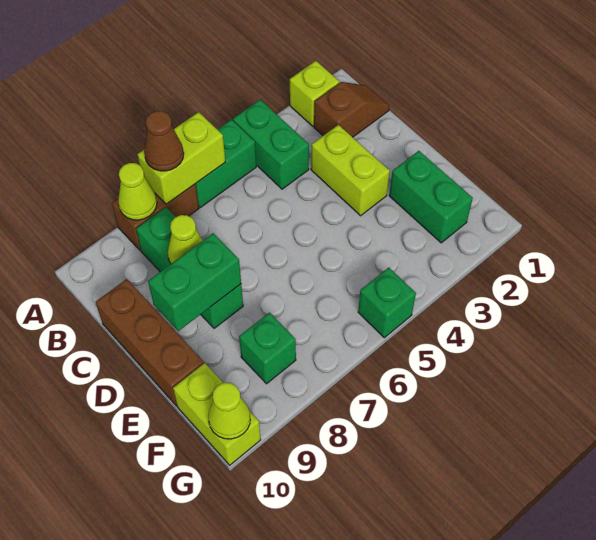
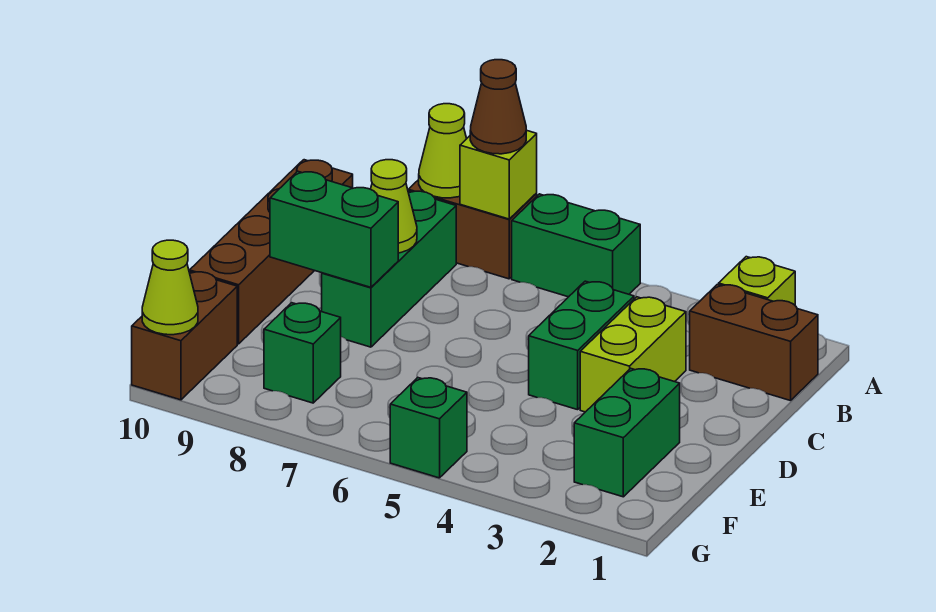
green brick A4:B4 level 1 -> green brick C4:D4 level 1
lime brick A6:A7 level 2 -> lime brick A7 level 2
brown slope B1:B2 level 1 top 2 -> brown brick B1:B2 level 1
brown brick C10:E10 level 1 -> brown brick B10:E10 level 1
lime brick F10:G10 level 1 -> brown brick F10:G10 level 1

